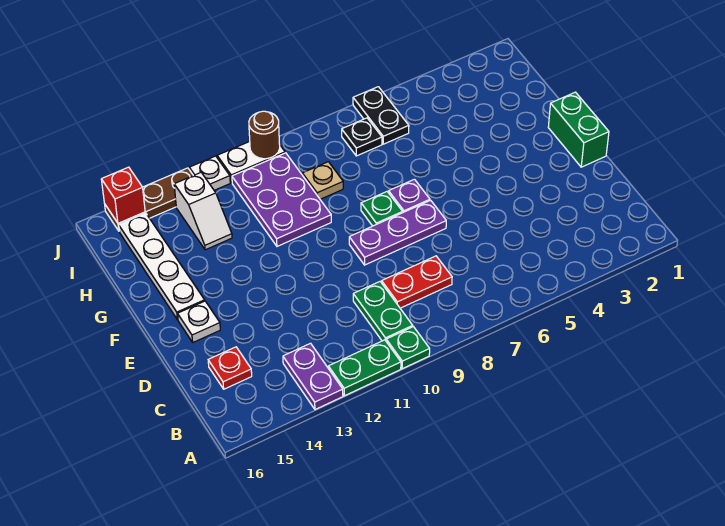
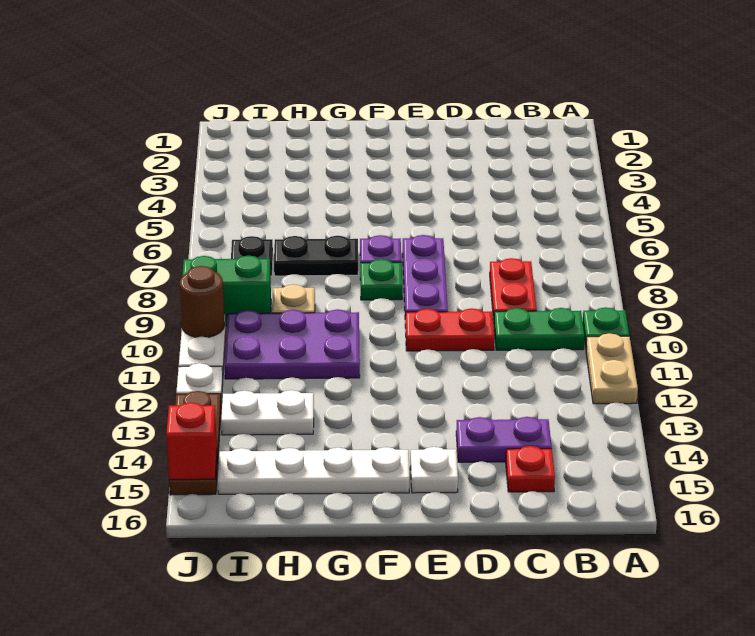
green plate A11:A12 level 1 -> tan plate A11:A12 level 1
purple plate A13:B13 level 1 -> purple plate C14:D14 level 1
none -> red plate D10:E10 level 1
green brick E1:F1 level 1 -> green brick I9:J9 level 1
white slope H13:I13 level 1 top I -> white plate H13:I13 level 1
black plate I6:J6 level 1 -> black plate G7:H7 level 1

